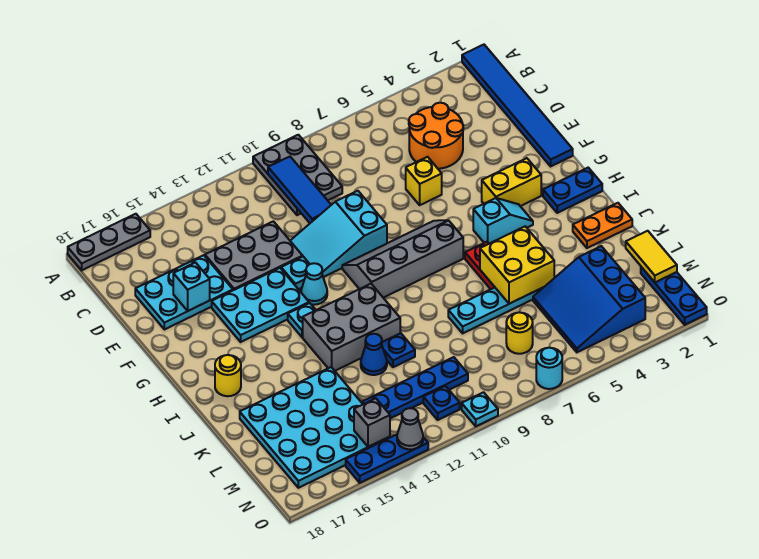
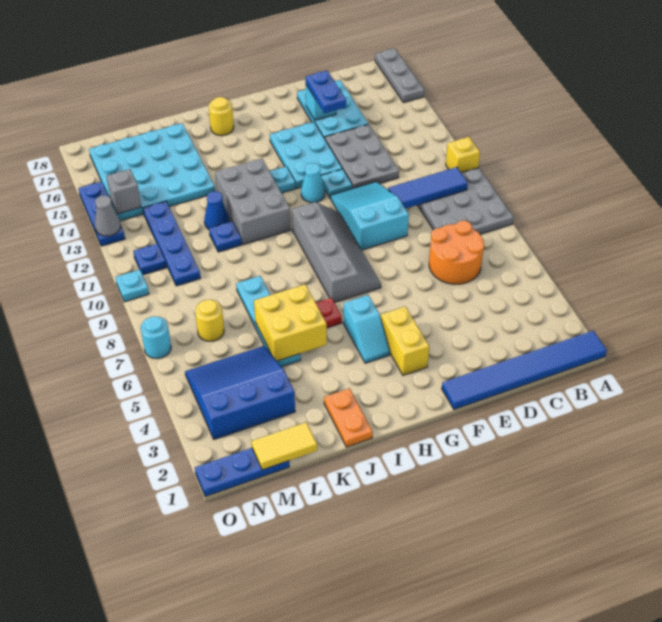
grey plate A9:C10 level 1 -> grey plate A8:C10 level 1
orange round brick C4:D5 level 1 -> orange round brick C6:D7 level 1
yellow brick E6 level 1 -> yellow brick A11 level 1
blue plate H1:H2 level 1 -> blue plate E15:E16 level 3

